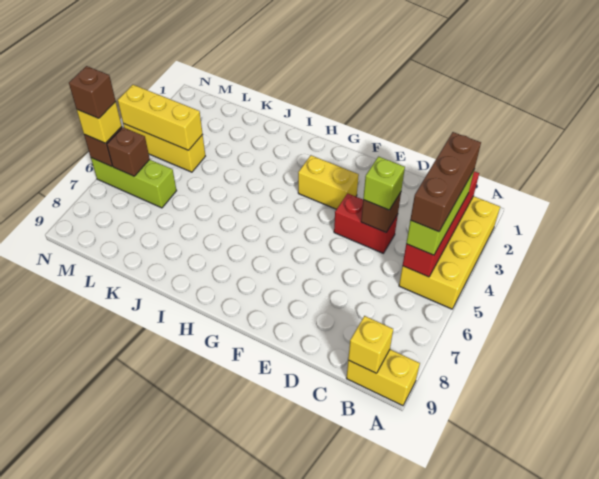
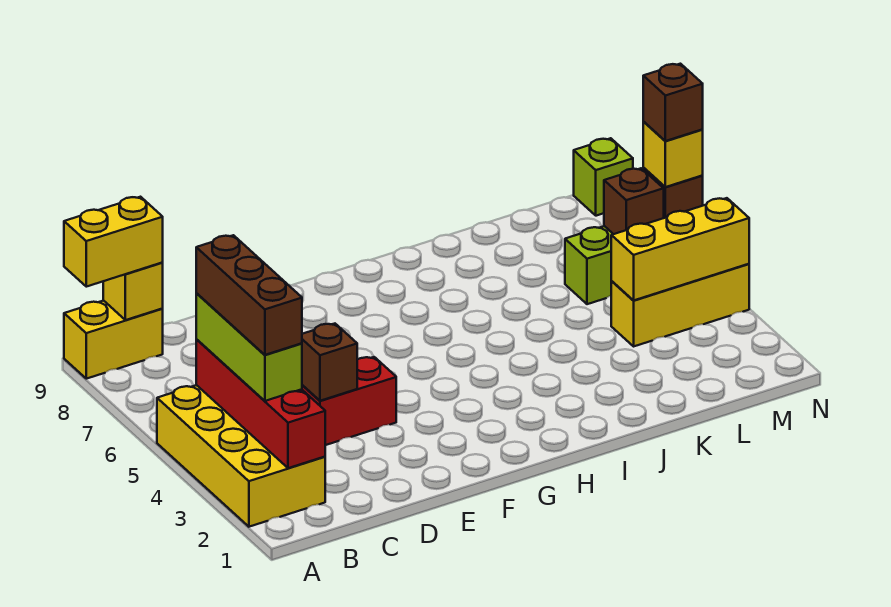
lime brick D4 level 3 -> lime brick N9 level 1
yellow brick F3:G3 level 1 -> yellow brick A9:B9 level 3

